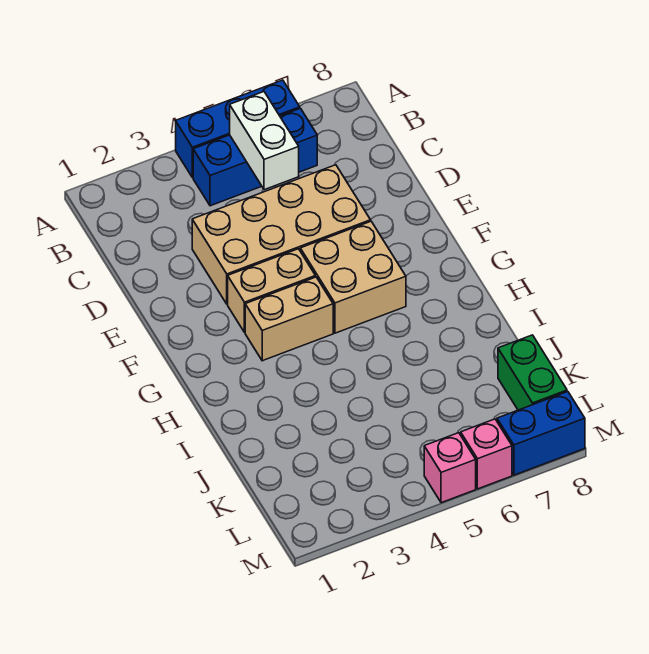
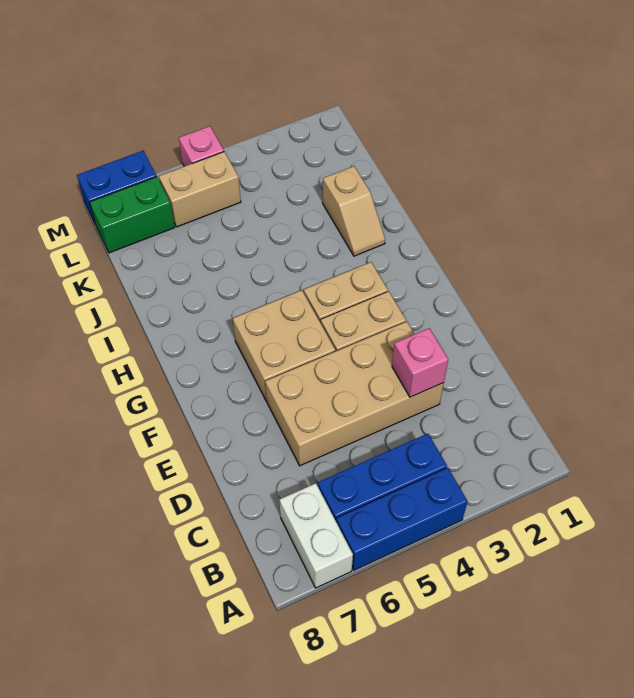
white brick B5:C5 level 2 -> white brick A7:B7 level 1
none -> tan slope I2:J2 level 1 top J
green brick K8:L8 level 1 -> green brick L7:L8 level 1
none -> tan brick L5:L6 level 1
pink brick M6 level 1 -> pink brick D3 level 2

